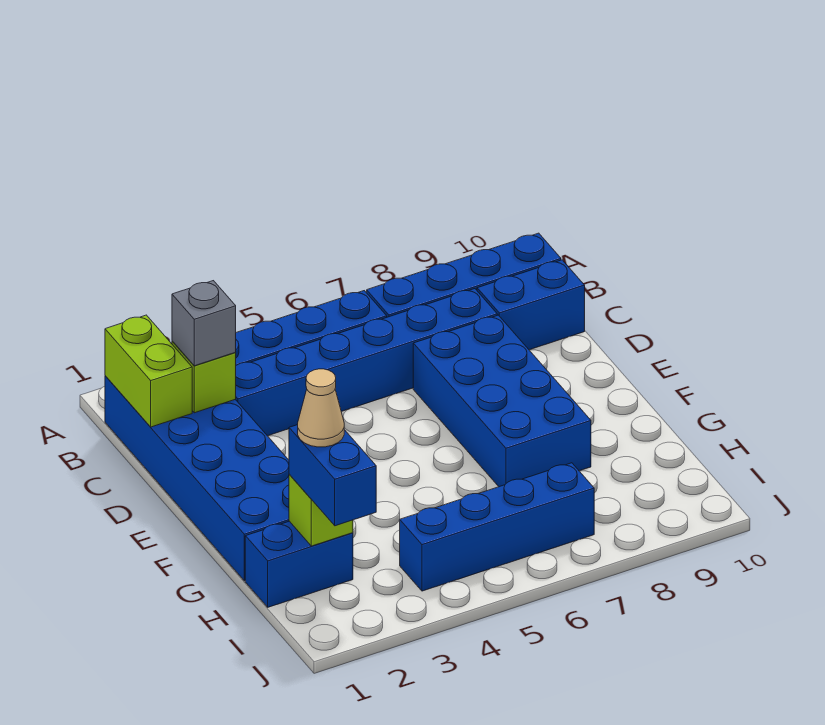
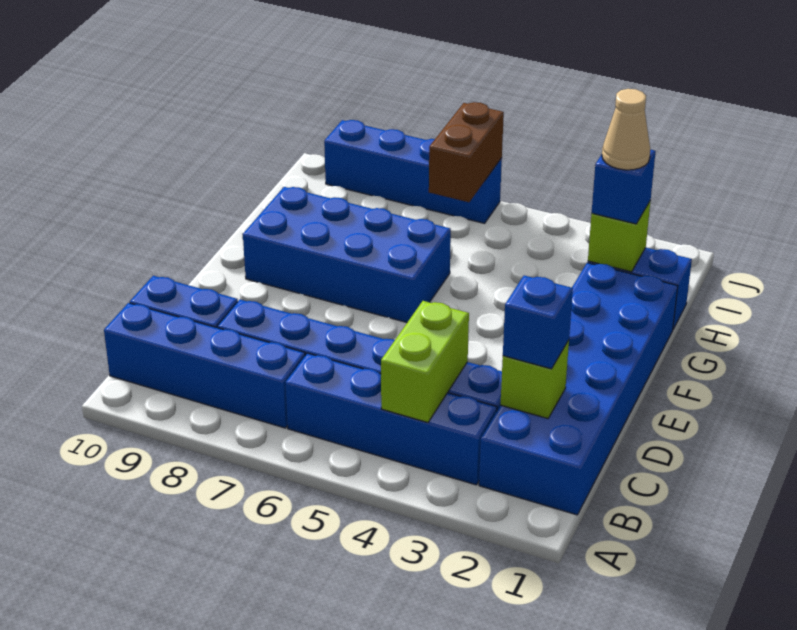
lime brick B1:C1 level 2 -> lime brick B4:C4 level 2
grey brick C2 level 3 -> blue brick C2 level 3
blue brick D7:G8 level 1 -> blue brick F6:G9 level 1
blue brick H2:I2 level 3 -> blue brick H2 level 3
blue brick I4:I7 level 1 -> blue brick J6:J9 level 1
none -> brown brick I6:J6 level 2

